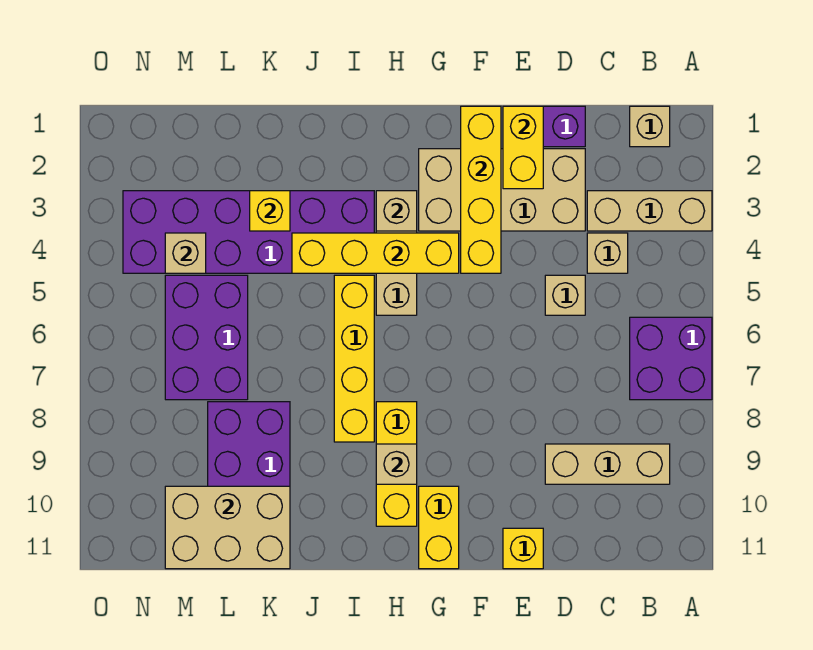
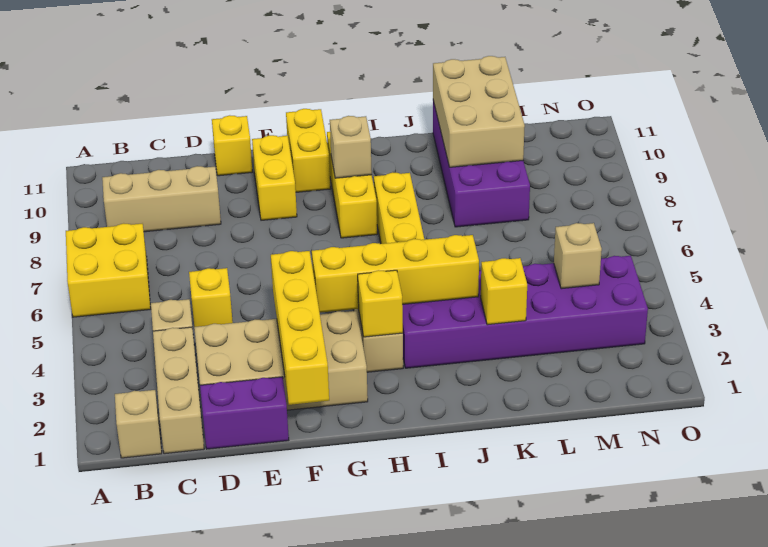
tan brick A3:C3 level 1 -> tan brick C1:C3 level 1
purple brick A6:B7 level 1 -> yellow brick A6:B7 level 1
tan brick D5 level 1 -> yellow brick D5 level 1
yellow brick E1:E2 level 2 -> yellow brick F9:F10 level 1
tan brick H3 level 2 -> yellow brick H3 level 2
tan brick K10:M11 level 2 -> tan brick K9:L11 level 2
purple brick L5:M7 level 1 -> none

